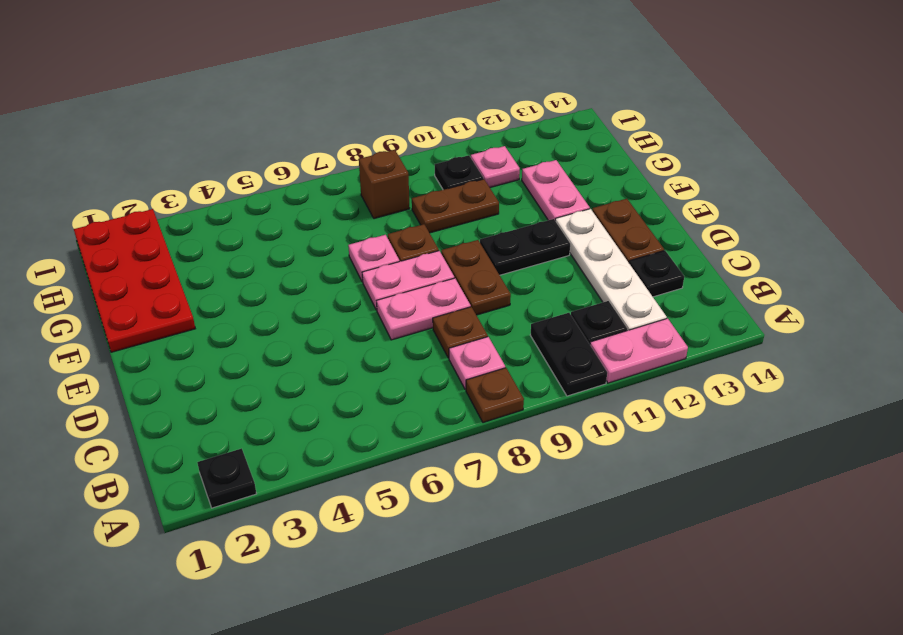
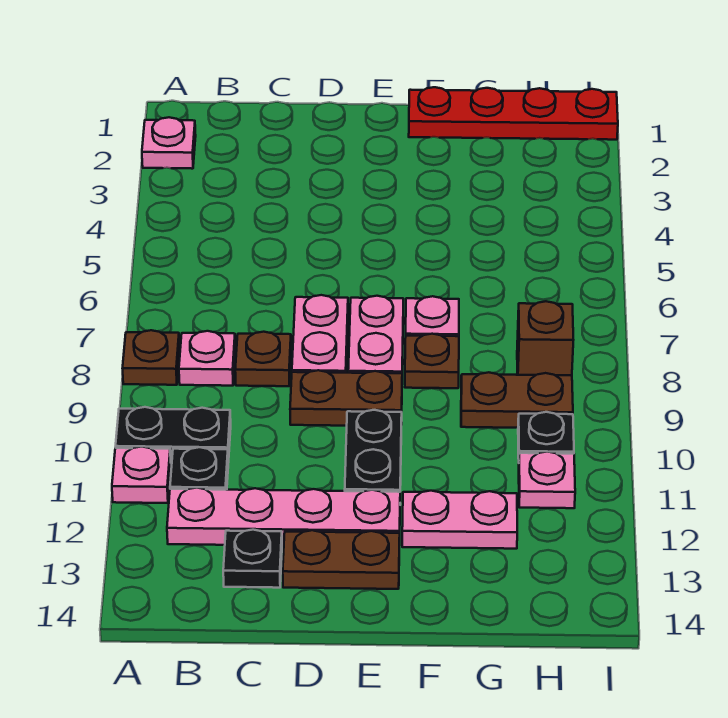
black plate A2 level 1 -> pink plate A2 level 1
pink plate A11:A12 level 1 -> pink plate A11 level 1
white plate B12:E12 level 1 -> pink plate B12:E12 level 1
red plate F1:I2 level 1 -> red plate F1:I1 level 1
brown plate G9:G10 level 1 -> brown plate G9:H9 level 1

